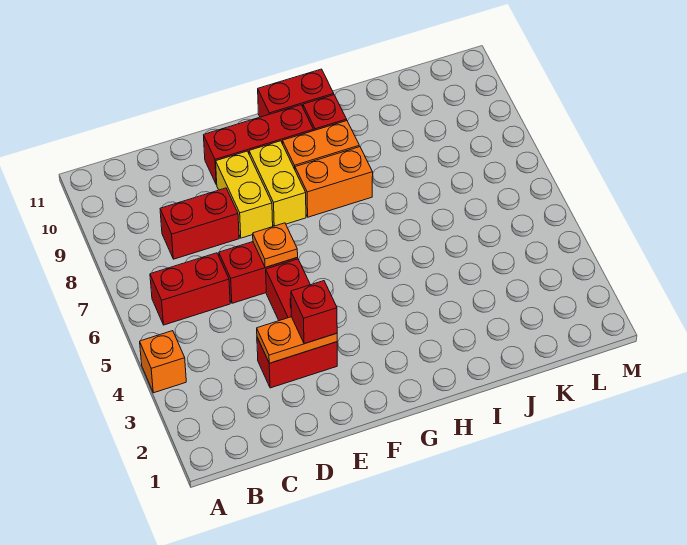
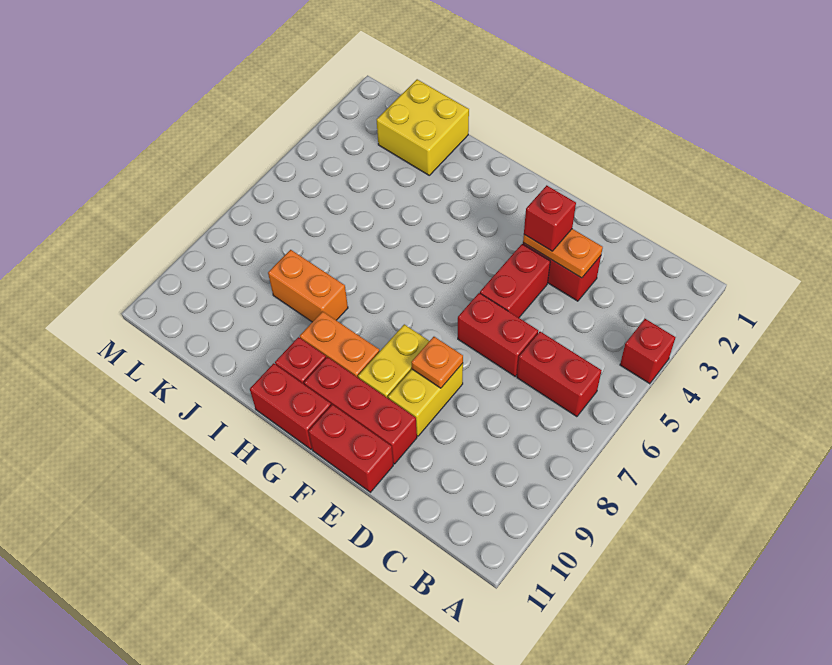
orange brick A4 level 1 -> red brick A4 level 1
red brick C8:D8 level 1 -> red brick E11:F11 level 1
orange plate E6 level 2 -> orange plate E8 level 2
orange brick G8:H8 level 1 -> orange brick I8:J8 level 1
none -> yellow brick J1:K2 level 1

